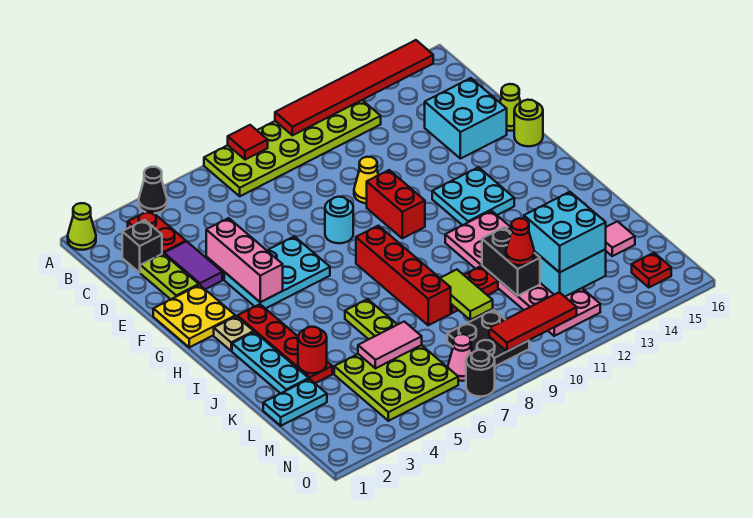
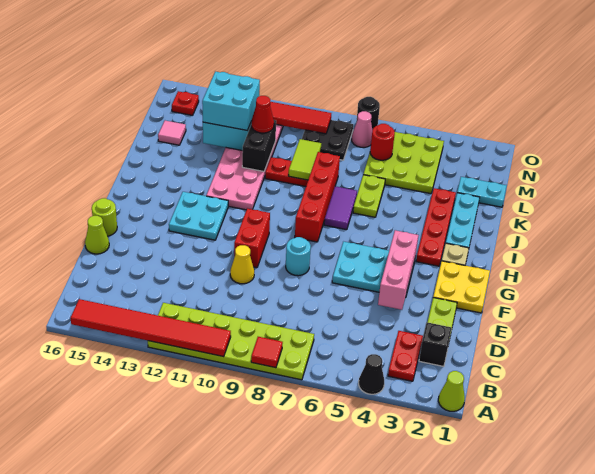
purple tile D3:E3 level 1 -> purple tile I7:J7 level 1
cyan brick D14:E15 level 1 -> none
red round brick K3 level 2 -> red round brick M6 level 2
pink tile L5:L6 level 2 -> none

